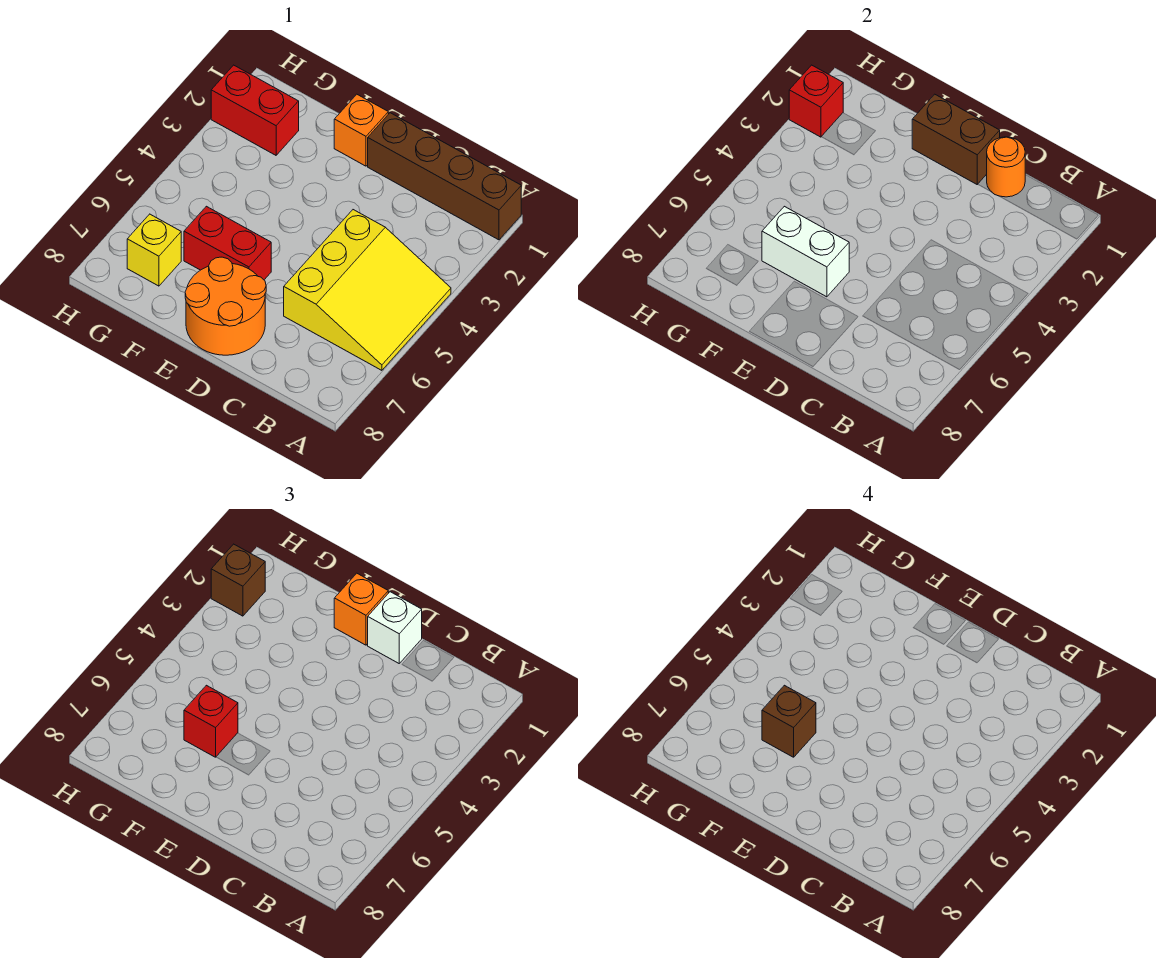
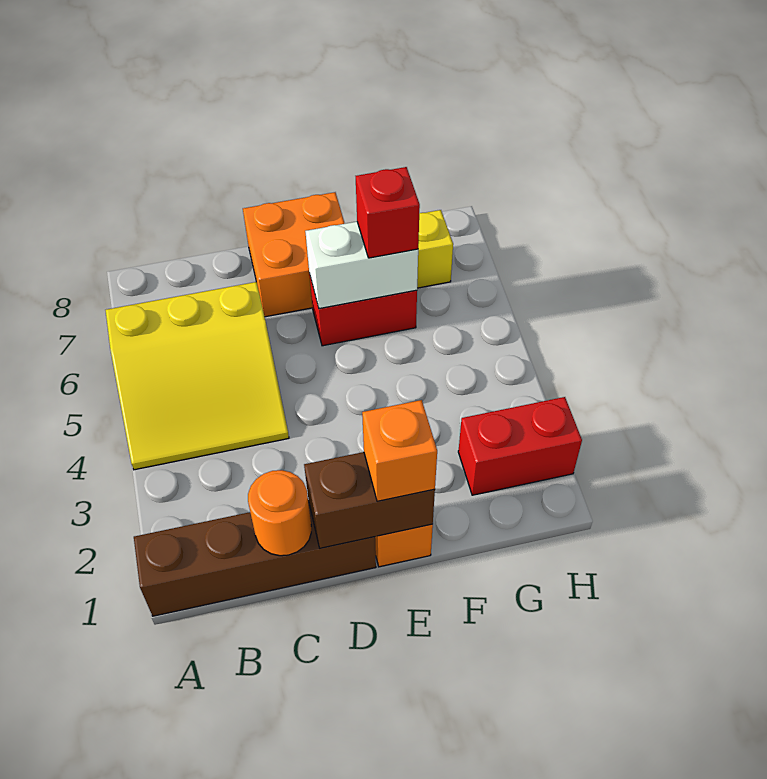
yellow slope A4:C6 level 1 top C -> yellow slope A4:C6 level 1 top 6
white brick D1 level 3 -> none
orange round brick D7:E8 level 1 -> orange brick D7:E8 level 1
brown brick F6 level 4 -> none
red brick H2 level 2 -> none
brown brick H2 level 3 -> none

